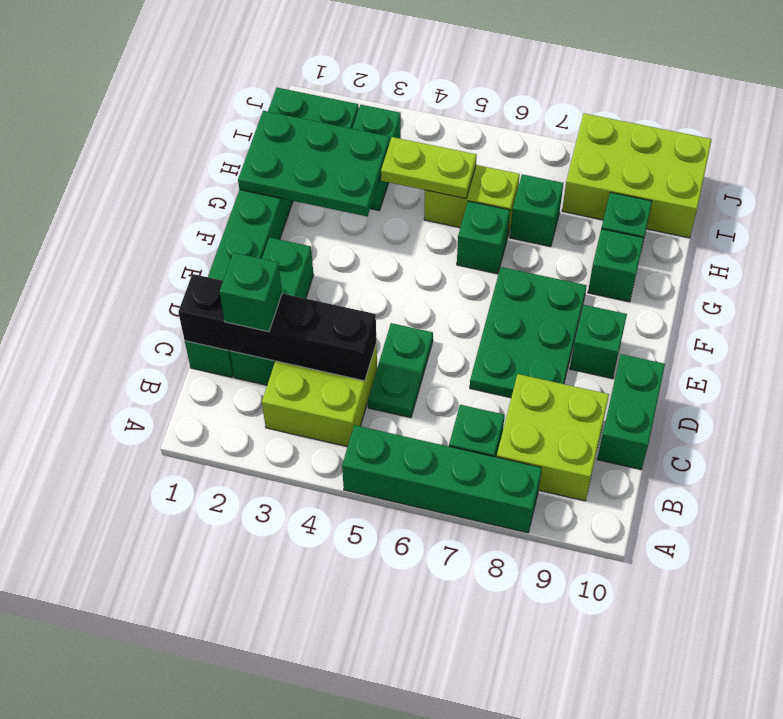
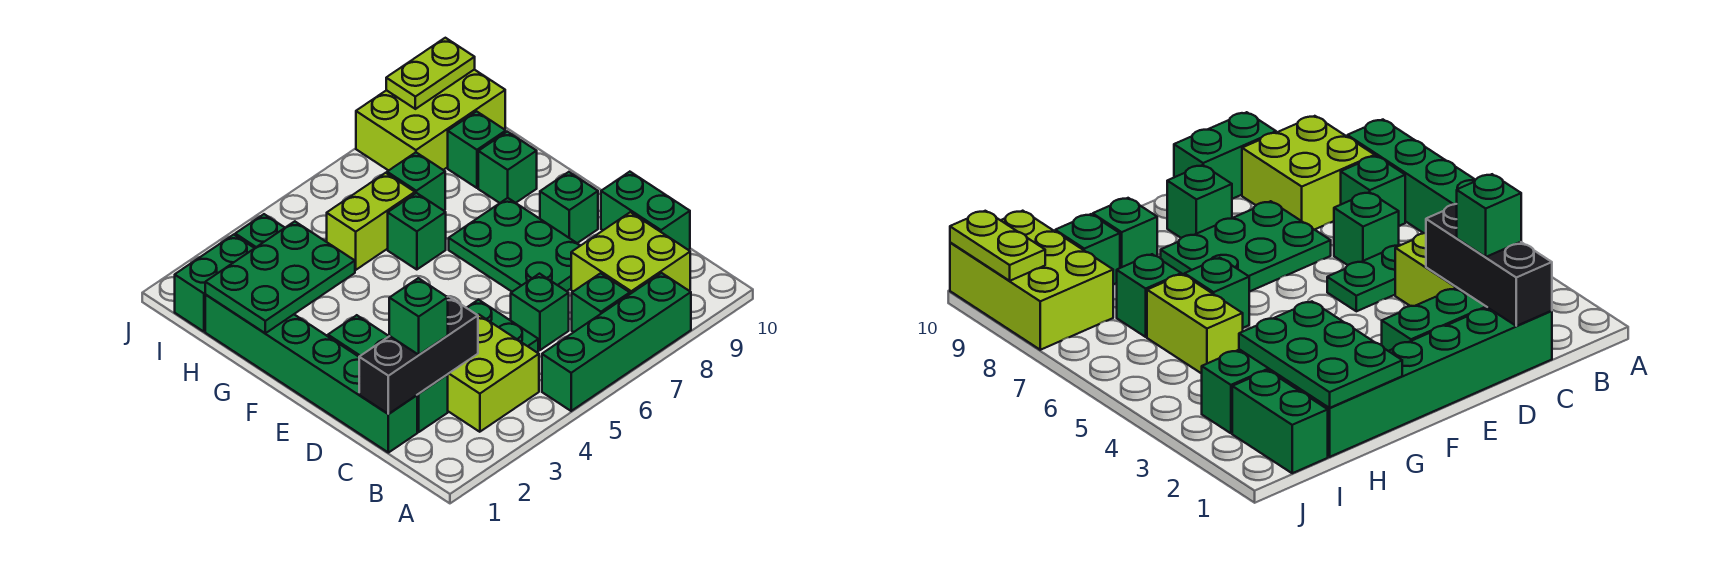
black brick C1:C4 level 2 -> black brick C1:C3 level 2
none -> green brick C6 level 1
lime plate H4:H5 level 2 -> lime plate J9:J10 level 2

